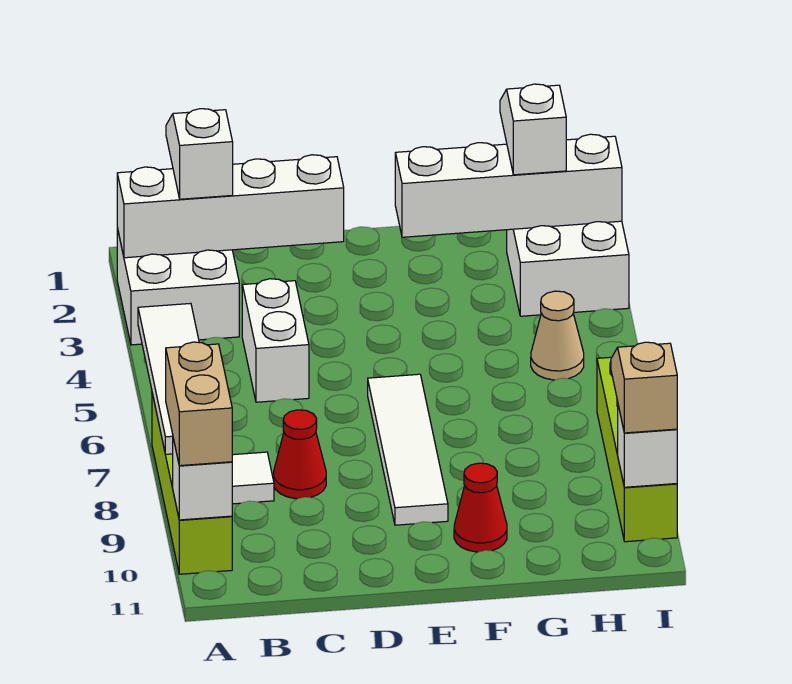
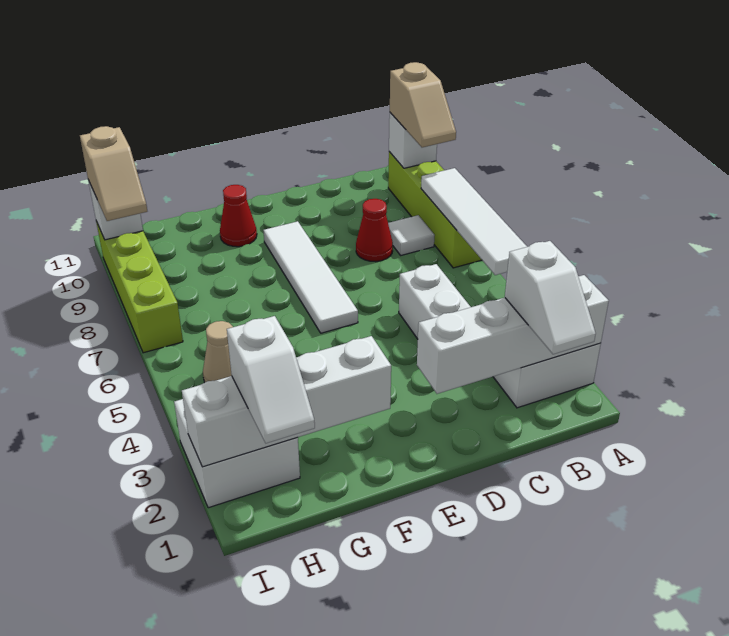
tan brick A9:A10 level 3 -> tan slope A9:A10 level 3 top 10

